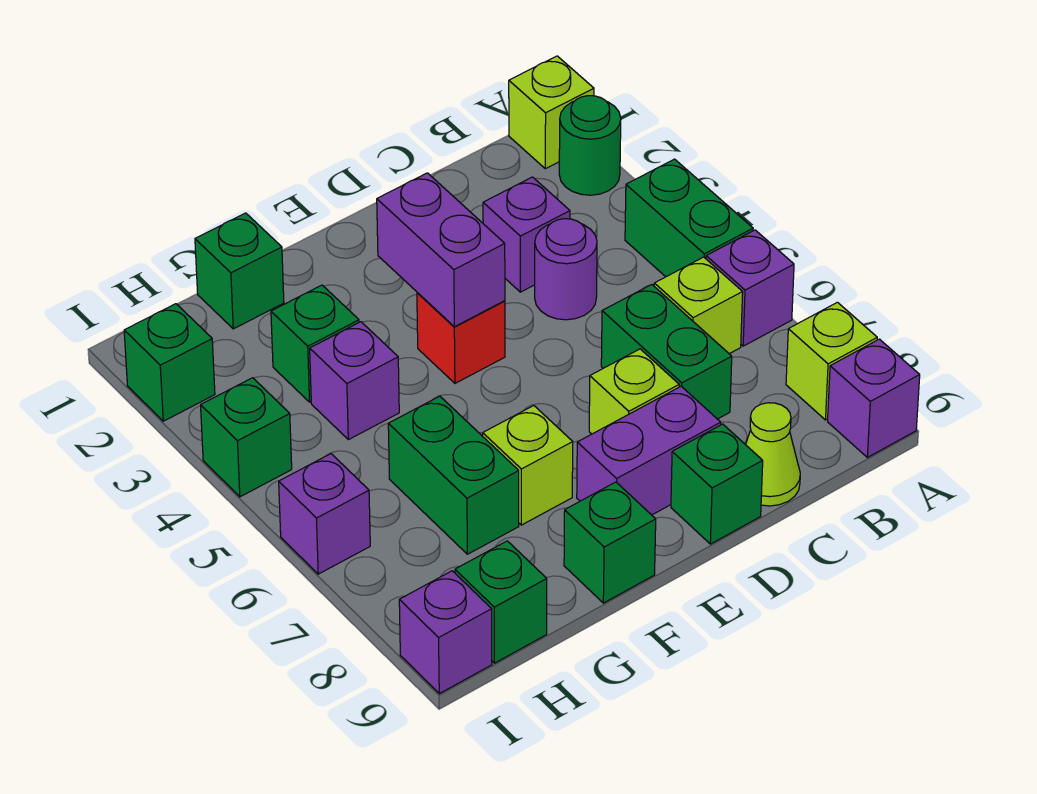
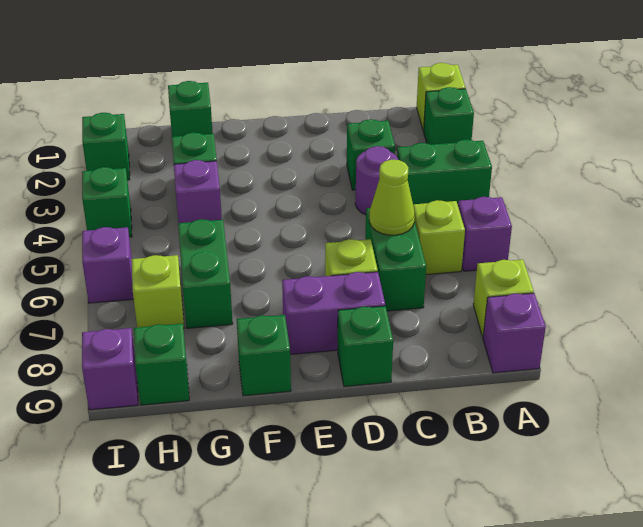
green round brick A2 level 1 -> green brick A2 level 1
green brick A4:A5 level 1 -> green brick A4:B4 level 1
purple brick C3 level 1 -> green brick C3 level 1
lime cone C9 level 1 -> lime cone C6 level 2
purple brick E3:E4 level 2 -> none
red brick E4 level 1 -> none
lime brick F7 level 1 -> lime brick H7 level 1

